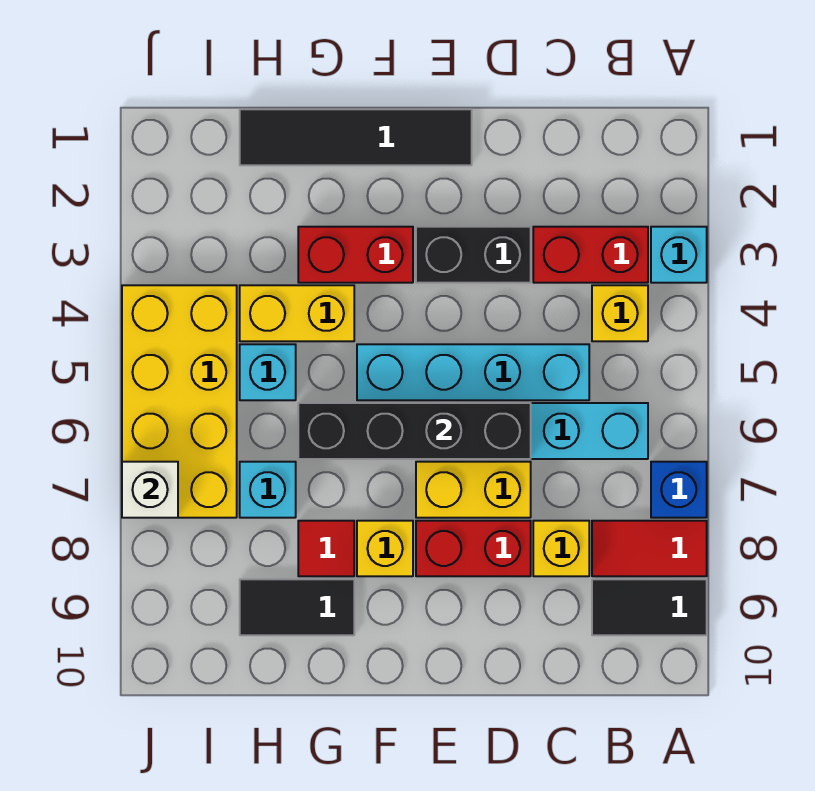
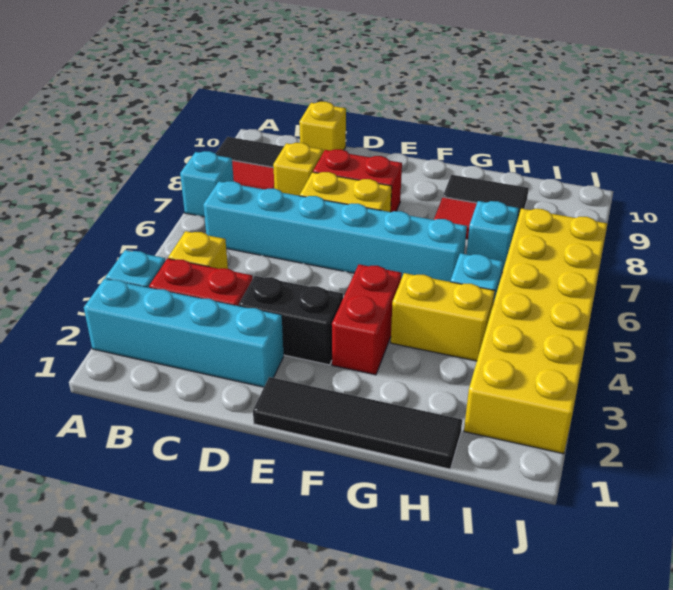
blue brick A7 level 1 -> cyan brick A7 level 1
cyan brick C5:F5 level 1 -> cyan brick A2:D2 level 1
black brick D6:G6 level 2 -> none
red brick F3:G3 level 1 -> red brick F3:F4 level 1
yellow brick F8 level 1 -> yellow brick C10 level 1
yellow brick I4:J7 level 1 -> yellow brick I2:J7 level 1
white brick J7 level 2 -> none

